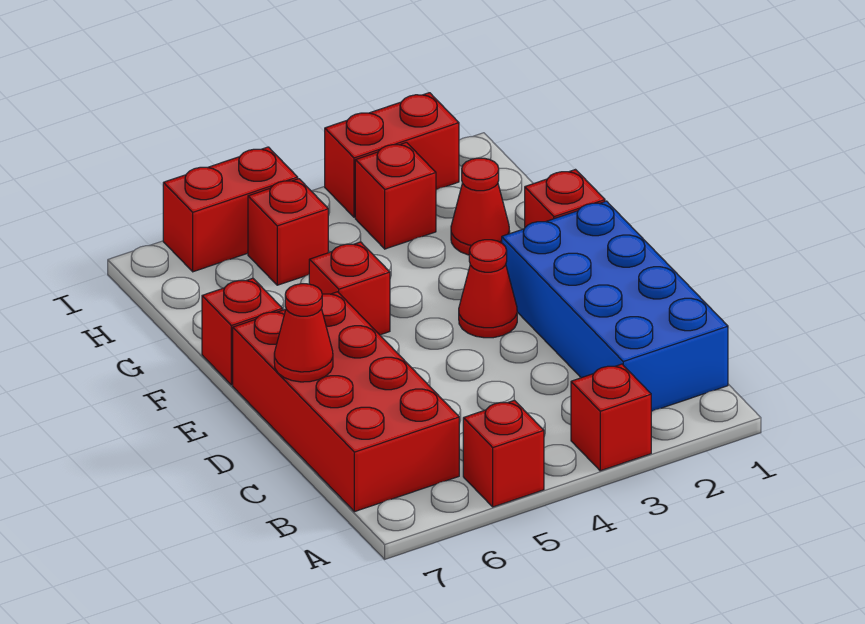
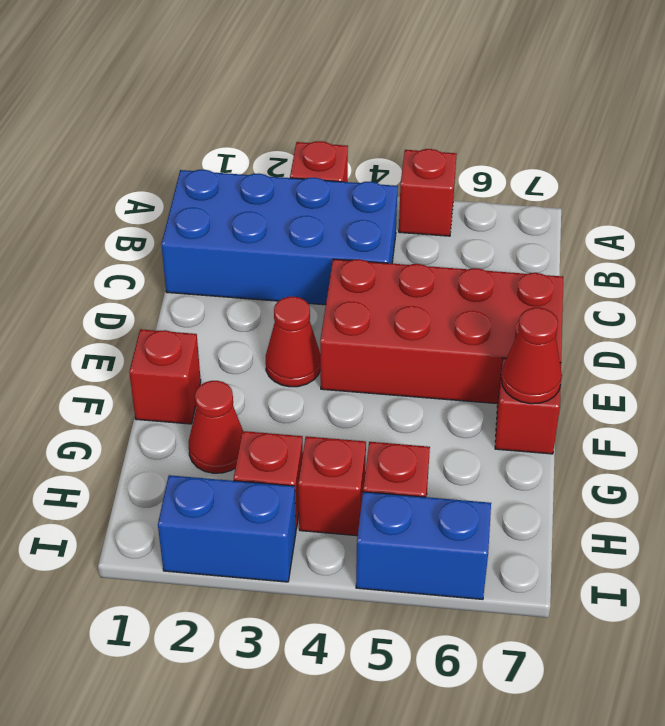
blue brick B1:E2 level 1 -> blue brick B1:C4 level 1
red brick B6:E7 level 1 -> red brick D4:E7 level 1
red cone D7 level 2 -> red cone F7 level 2
red brick F5 level 1 -> red brick H4 level 1
red brick I2:I3 level 1 -> blue brick I2:I3 level 1
red brick I5:I6 level 1 -> blue brick I5:I6 level 1

